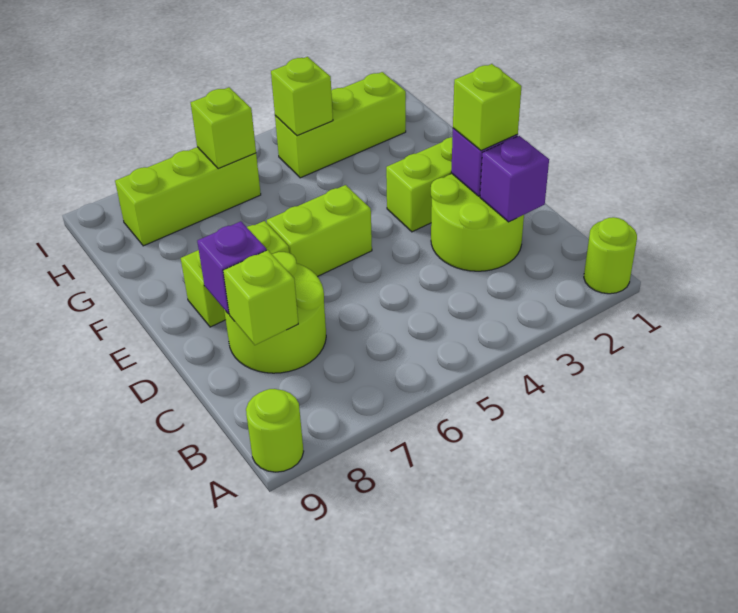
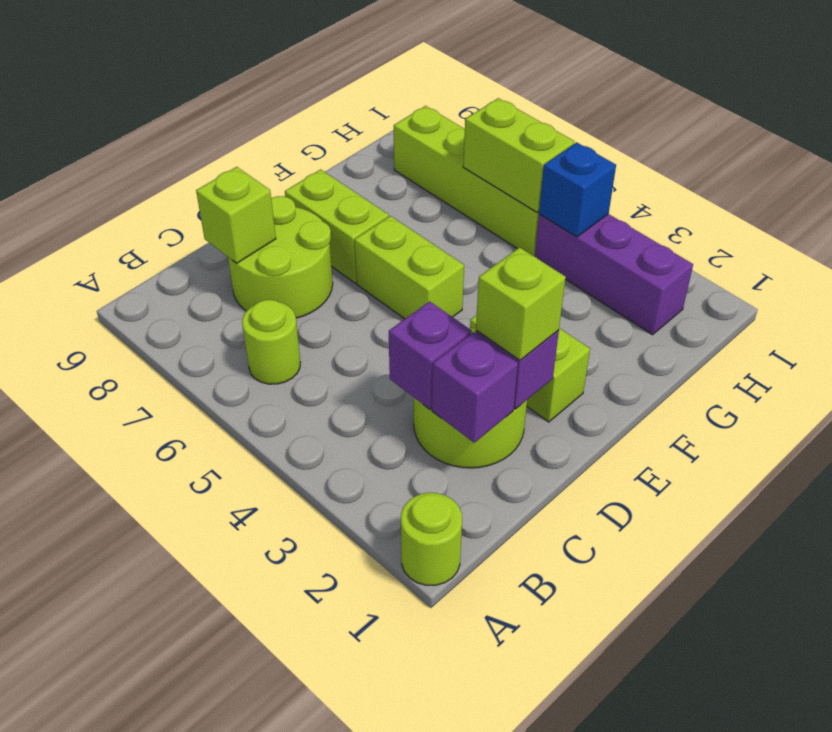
lime round brick A9 level 1 -> lime round brick B6 level 1
purple brick D8 level 2 -> purple brick C3 level 2
lime brick H2:H4 level 1 -> purple brick H2:H4 level 1
lime brick H4 level 2 -> blue brick H4 level 2
lime brick H6:H8 level 1 -> lime brick H5:H8 level 1
lime brick H6 level 2 -> lime brick H5:H6 level 2

